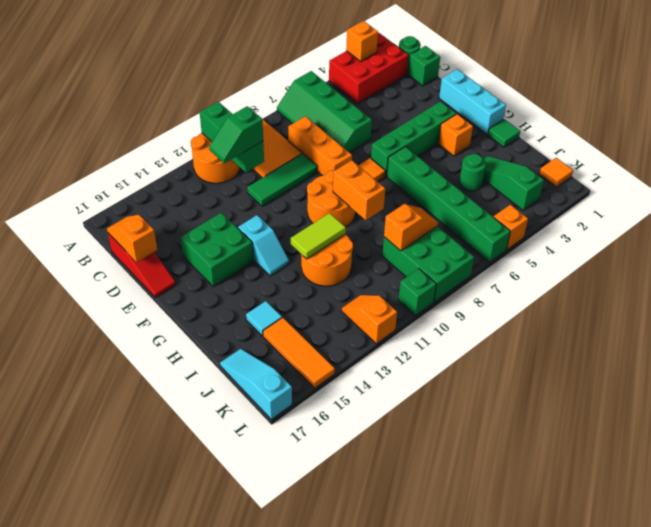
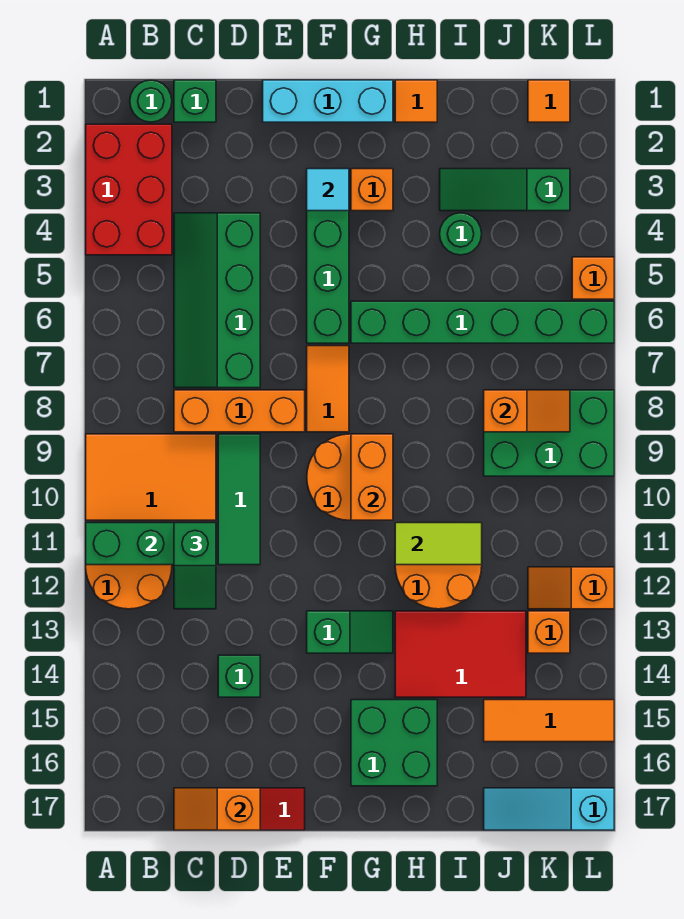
orange brick A3 level 2 -> orange brick K13 level 1
green slope A6:D7 level 1 top 6 -> green slope C4:D7 level 1 top D
green brick E14:F15 level 1 -> green brick G15:H16 level 1
cyan slope F13:G13 level 1 top F -> green slope F13:G13 level 1 top F
orange brick G9:H9 level 2 -> orange brick G9:G10 level 2
green tile H1 level 1 -> orange tile H1 level 1
lime tile H11:H12 level 2 -> lime tile H11:I11 level 2
none -> red tile H13:J14 level 1
cyan tile I15 level 1 -> cyan tile F3 level 2
orange slope J8:J9 level 2 top 9 -> orange slope J8:K8 level 2 top J
green brick L10 level 1 -> green brick D14 level 1

